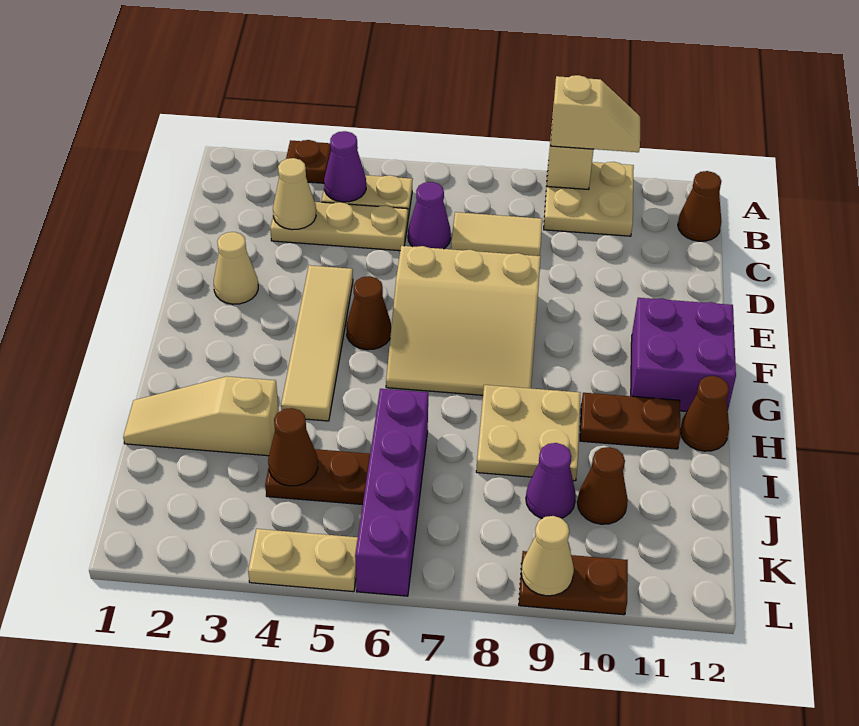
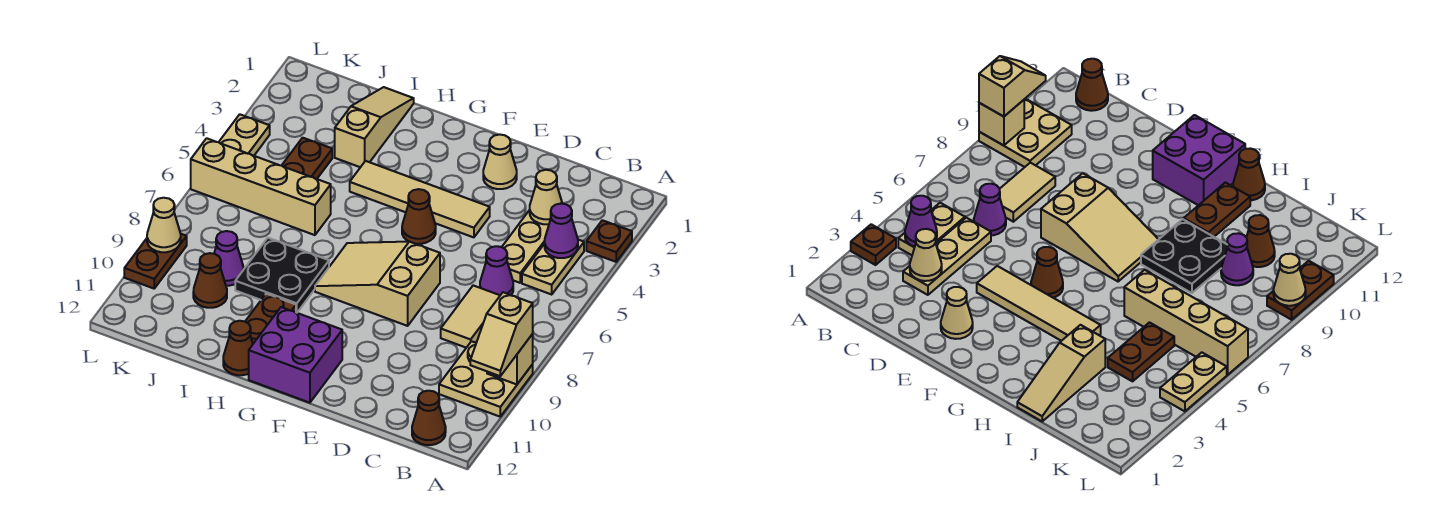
tan slope E6:G8 level 1 top E -> tan slope E7:G8 level 1 top E
tan plate H8:I9 level 1 -> black plate H8:I9 level 1
purple brick I6:L6 level 1 -> tan brick I6:L6 level 1
brown cone J4 level 2 -> none

